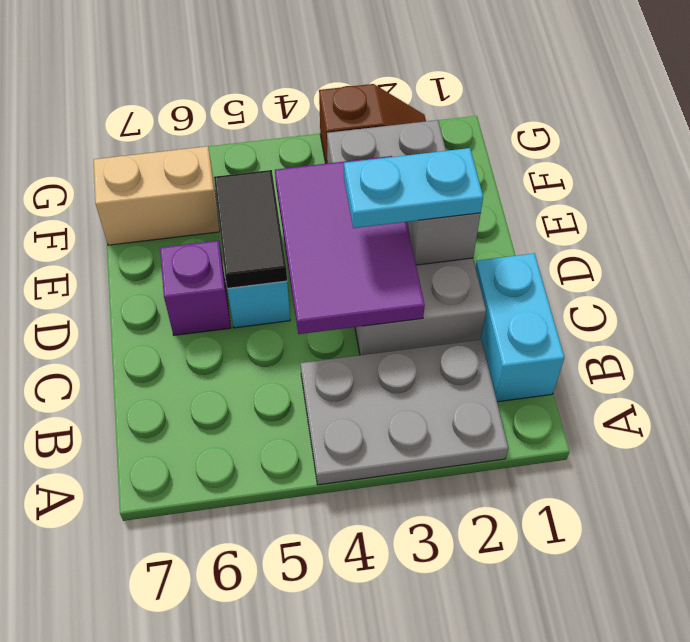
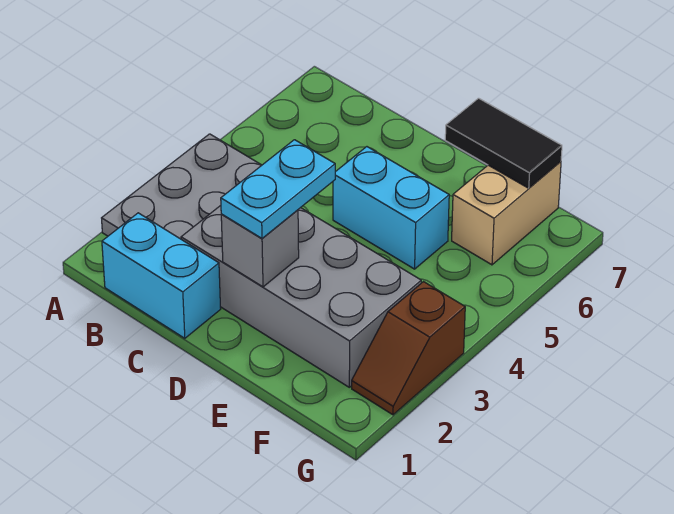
purple tile C3:E4 level 2 -> none
black tile D5:E5 level 2 -> black tile E7:F7 level 2
purple brick D6 level 1 -> none

